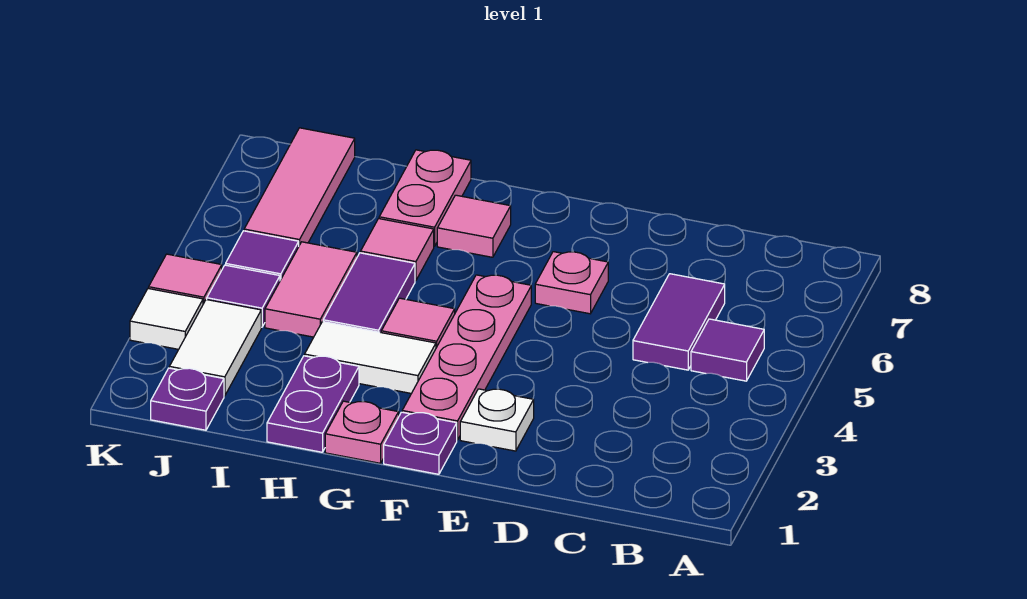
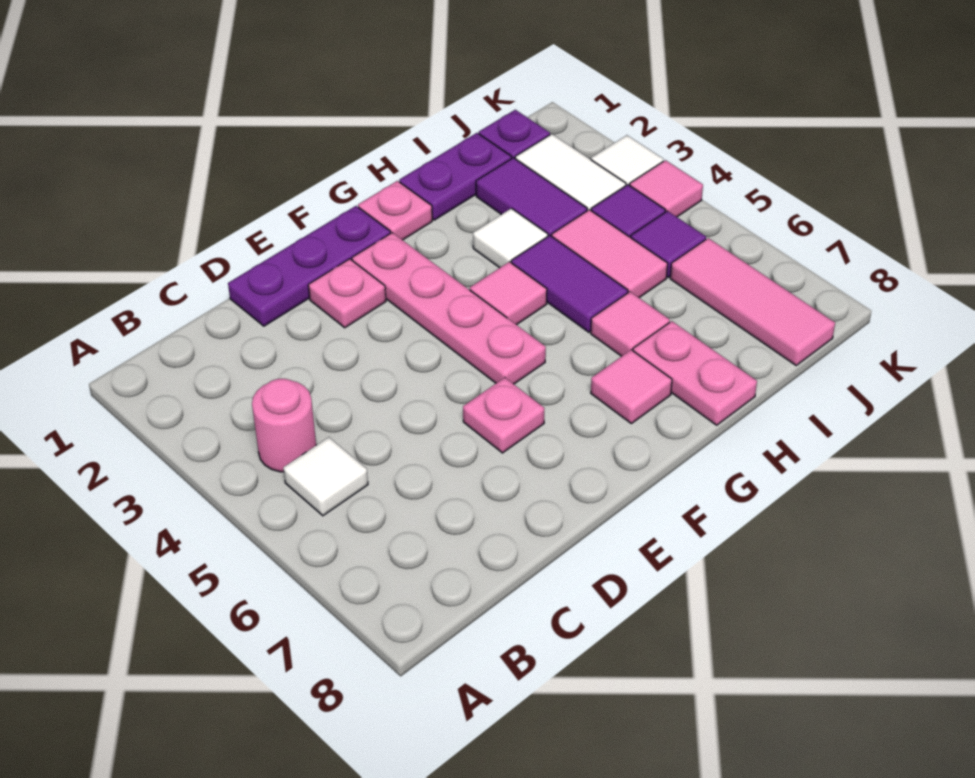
none -> pink round brick B4 level 1
purple tile B5 level 1 -> white tile B5 level 1
purple tile C5:C6 level 1 -> purple tile I2:I3 level 1
white plate E2 level 1 -> pink plate E2 level 1
purple plate F1 level 1 -> purple plate D1:F1 level 1
white tile G3:H3 level 1 -> white tile H3 level 1
purple plate H1:H2 level 1 -> purple plate H1:I1 level 1

